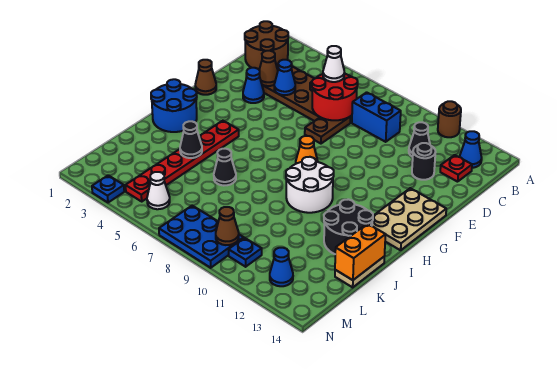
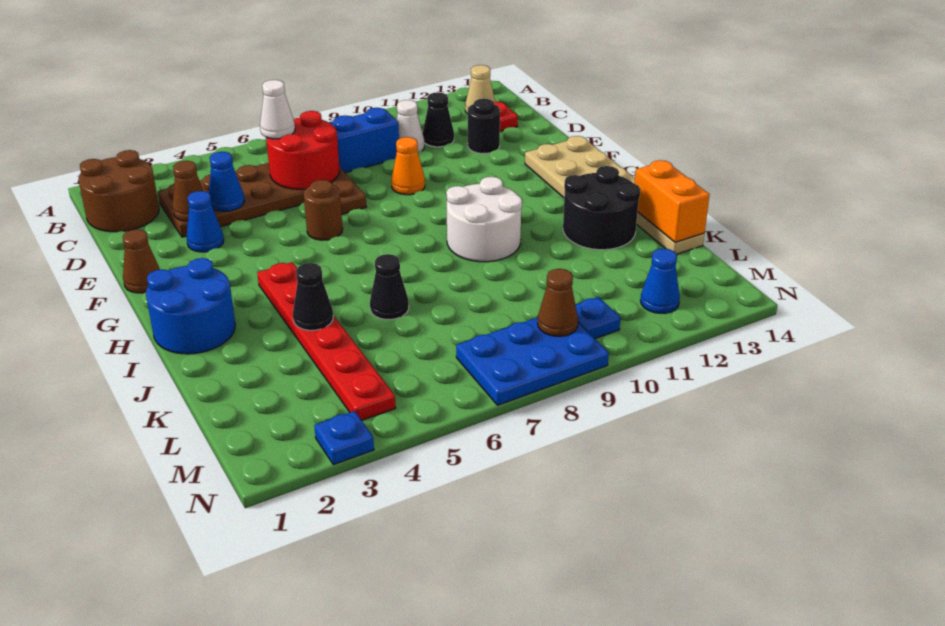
brown round brick A11 level 1 -> brown round brick F6 level 1
blue cone B13 level 1 -> tan cone B13 level 1
orange cone G8 level 1 -> orange cone E9 level 1
white cone M5 level 1 -> white cone C10 level 1

